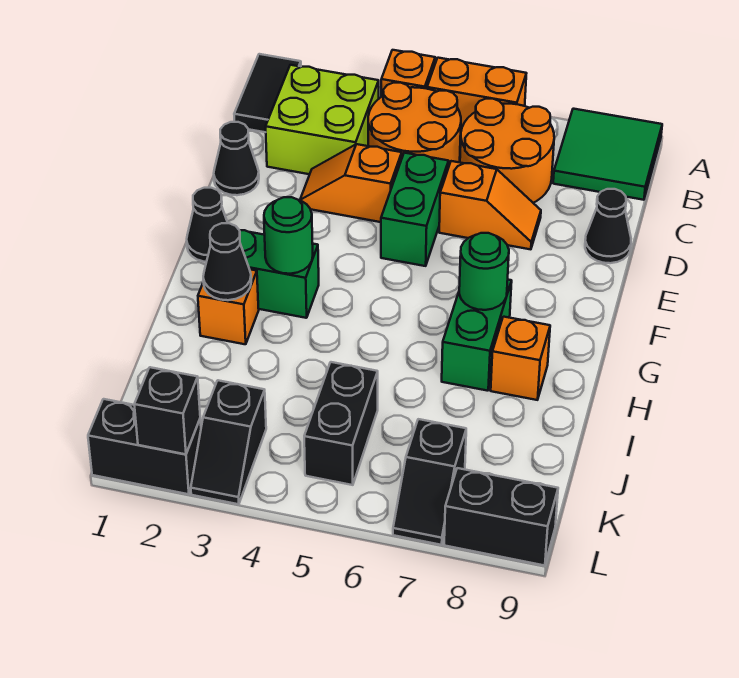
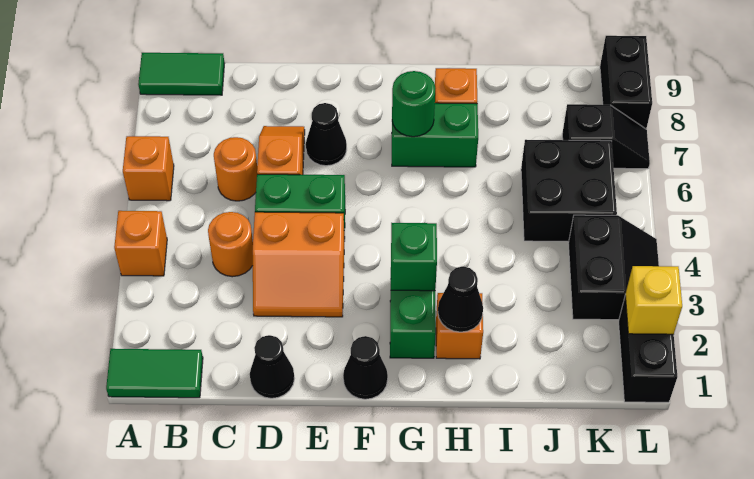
black tile A1:B1 level 1 -> green tile A1:B1 level 1
orange brick A5:A6 level 1 -> orange brick A6 level 1
green tile A8:B9 level 1 -> green tile A9:B9 level 1
lime brick B2:C3 level 1 -> none
orange round brick B4:C5 level 1 -> orange round brick C4 level 1
orange round brick B6:C7 level 1 -> orange round brick C6 level 1
orange slope D3:D4 level 1 top 4 -> orange slope D3:E4 level 1 top 4
black cone D9 level 1 -> black cone E7 level 1
green round brick G3 level 2 -> green brick G3 level 2
black brick J5:K5 level 1 -> black brick J5:K6 level 1
black slope K3:L3 level 1 top K -> black slope K3:L4 level 1 top K
black brick L2 level 2 -> yellow brick L2 level 2

